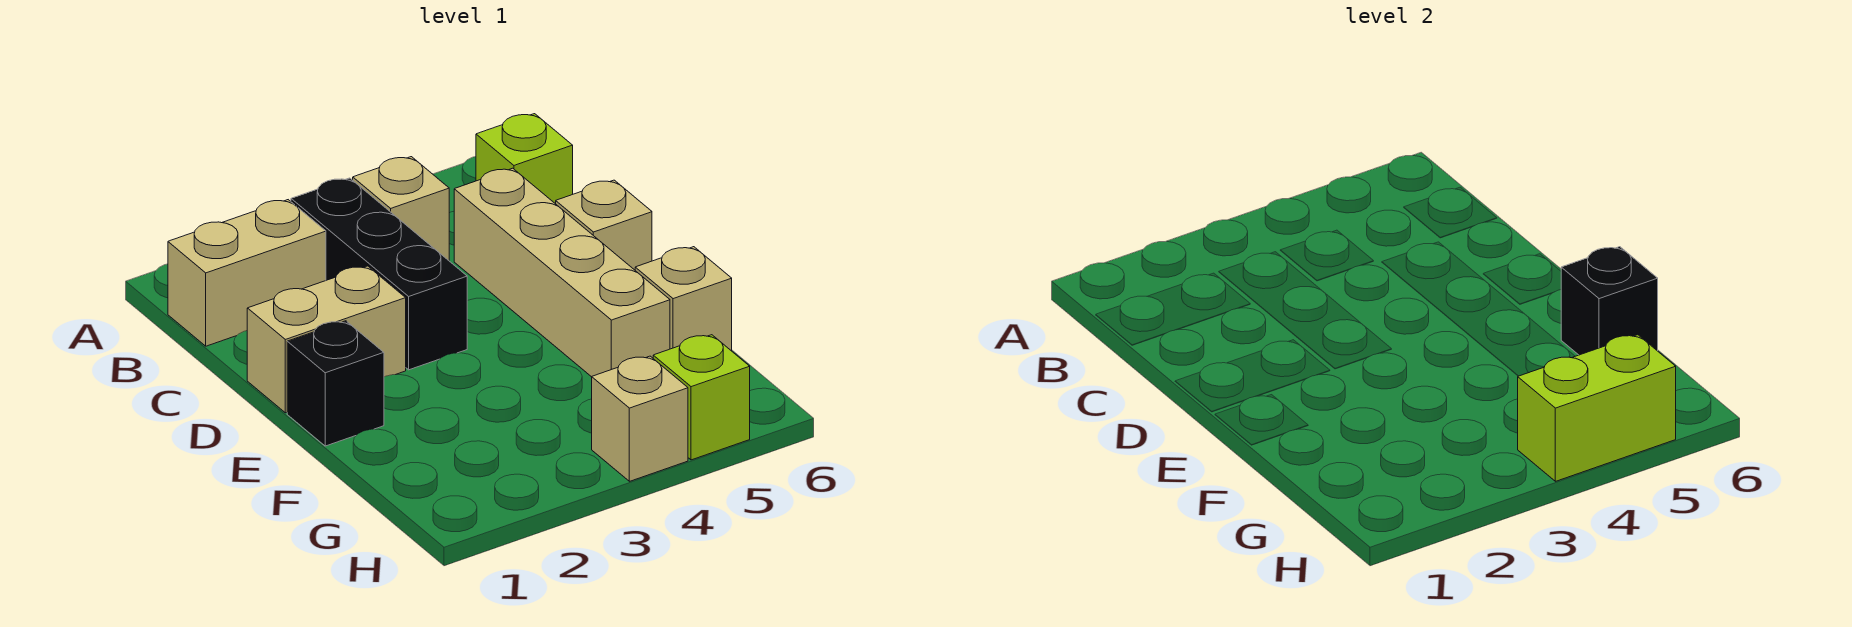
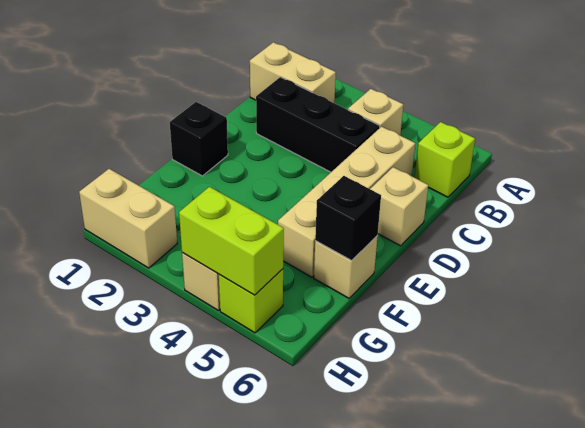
black brick B3:D3 level 1 -> black brick C2:C4 level 1
tan brick D1:D2 level 1 -> tan brick H1:H2 level 1

